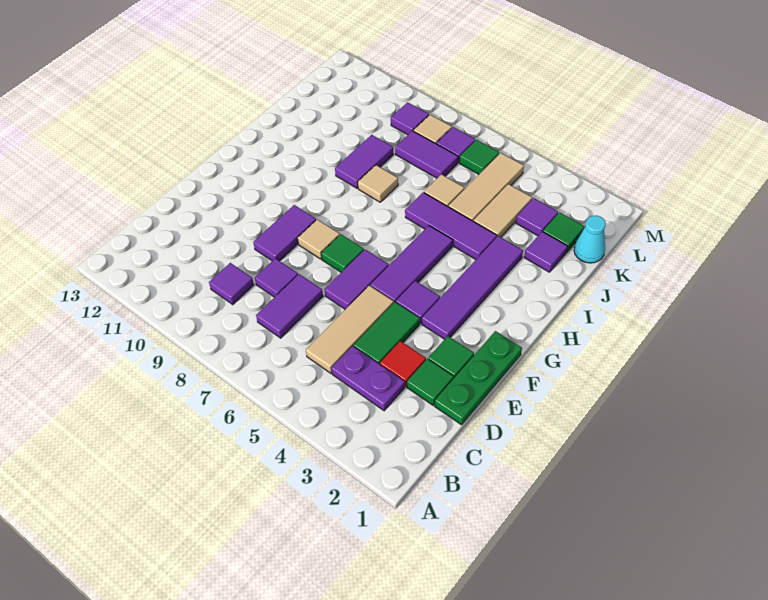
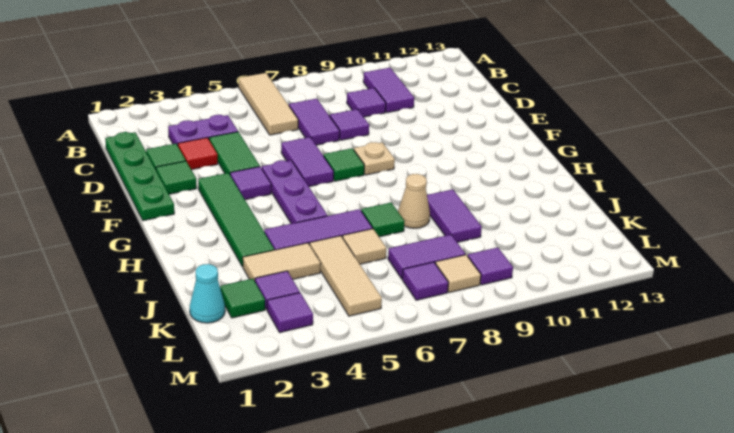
tan tile C5:E5 level 1 -> tan tile A6:C6 level 1
green plate D1:F1 level 1 -> green plate C1:F1 level 1
purple tile E9:F9 level 1 -> purple tile B10:C10 level 1
purple tile F3:I3 level 1 -> green tile F3:I3 level 1
purple tile F5:H5 level 1 -> purple plate F5:H5 level 1
tan tile F8 level 1 -> tan plate F8 level 1
tan tile I8 level 1 -> tan cone I8 level 1
purple tile J2 level 1 -> purple tile L3 level 1
tan tile J4:K4 level 1 -> tan tile J3:J4 level 1
green tile L6 level 1 -> green tile I7 level 1

